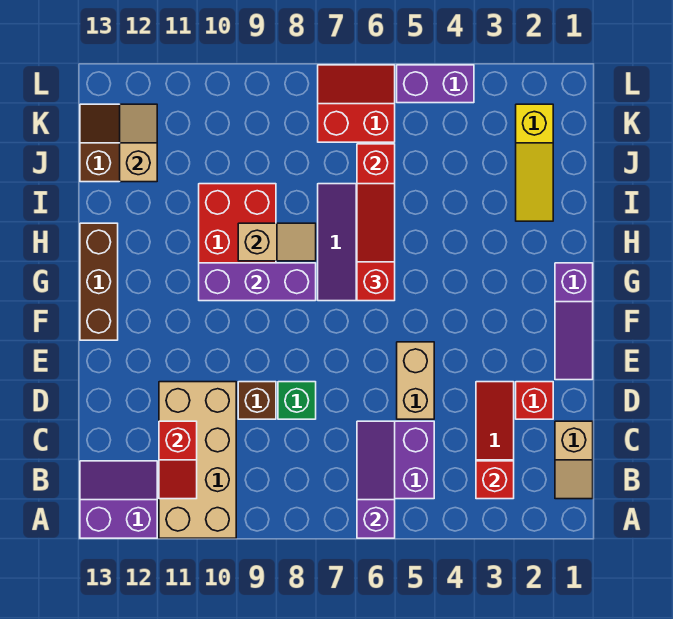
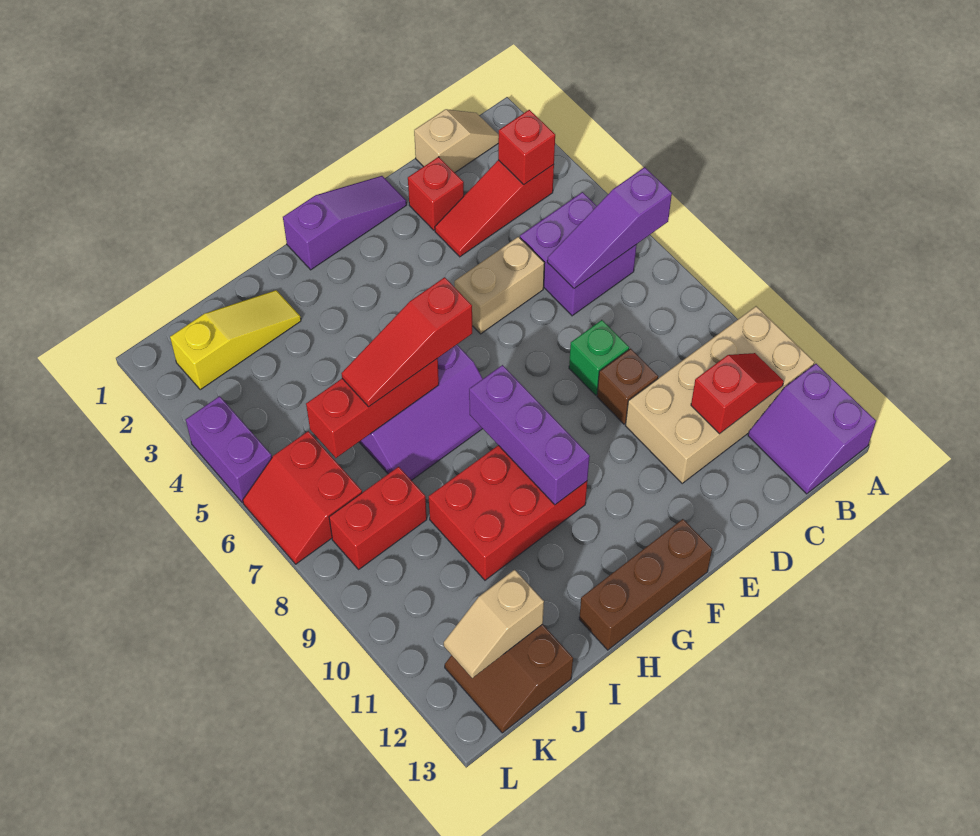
tan slope H8:H9 level 2 top 9 -> none
none -> red brick J8:K8 level 1

